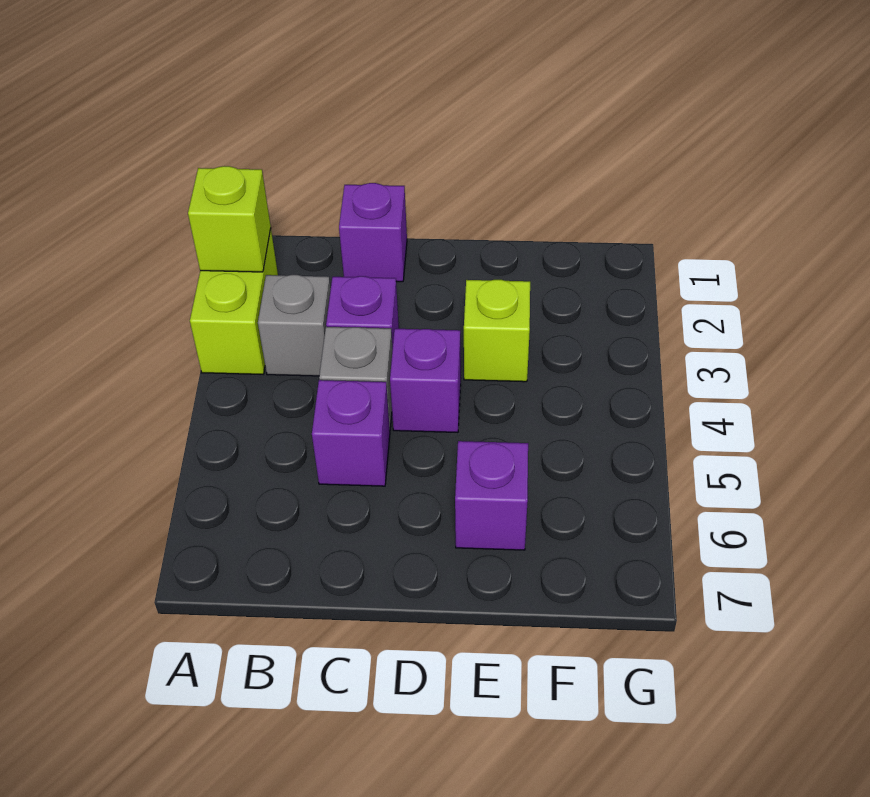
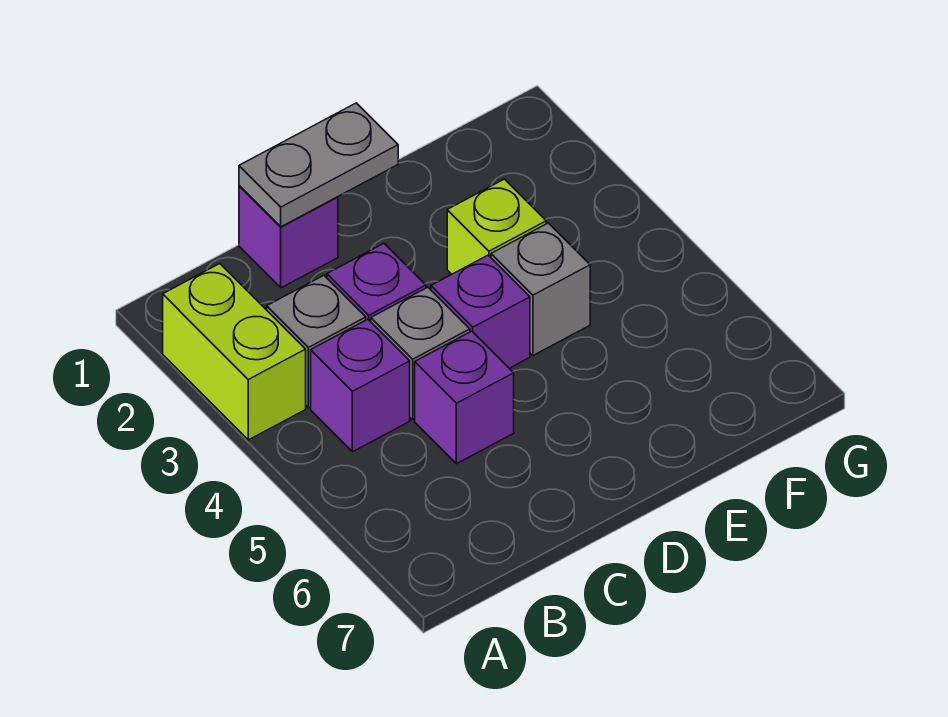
lime brick A2 level 2 -> none
none -> grey plate C1:D1 level 2
none -> grey brick E4 level 1
purple brick E6 level 1 -> purple brick B4 level 1

